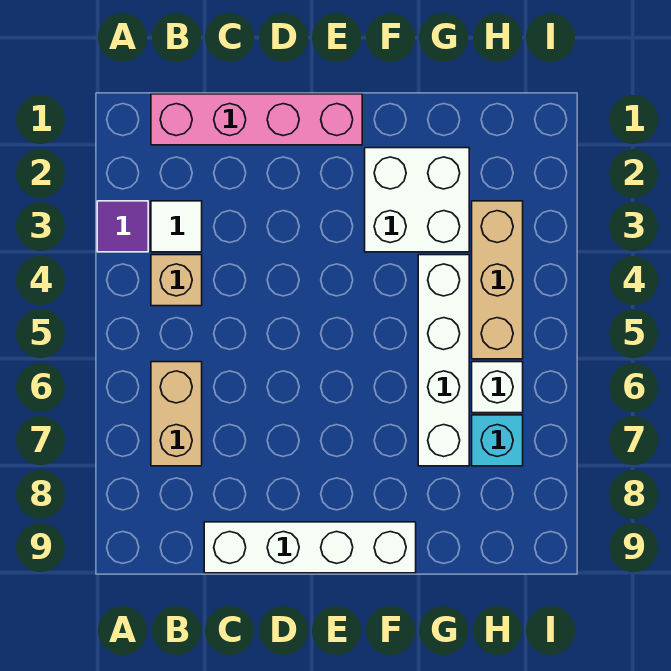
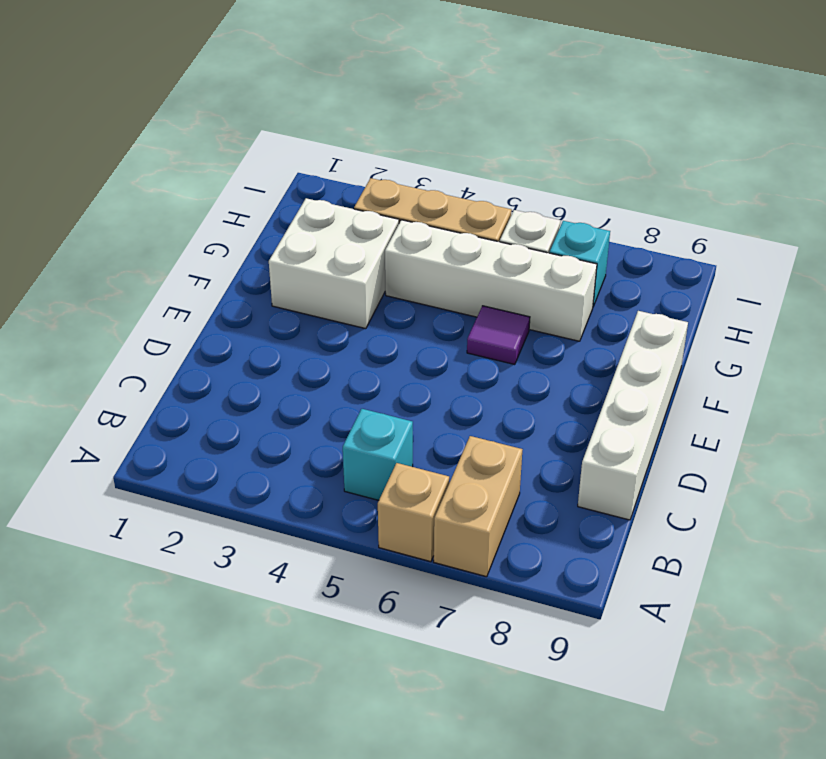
purple tile A3 level 1 -> purple tile F6 level 1
pink brick B1:E1 level 1 -> none
white tile B3 level 1 -> none
tan brick B4 level 1 -> tan brick A6 level 1
none -> cyan brick B5 level 1
tan brick B6:B7 level 1 -> tan brick A7:B7 level 1

